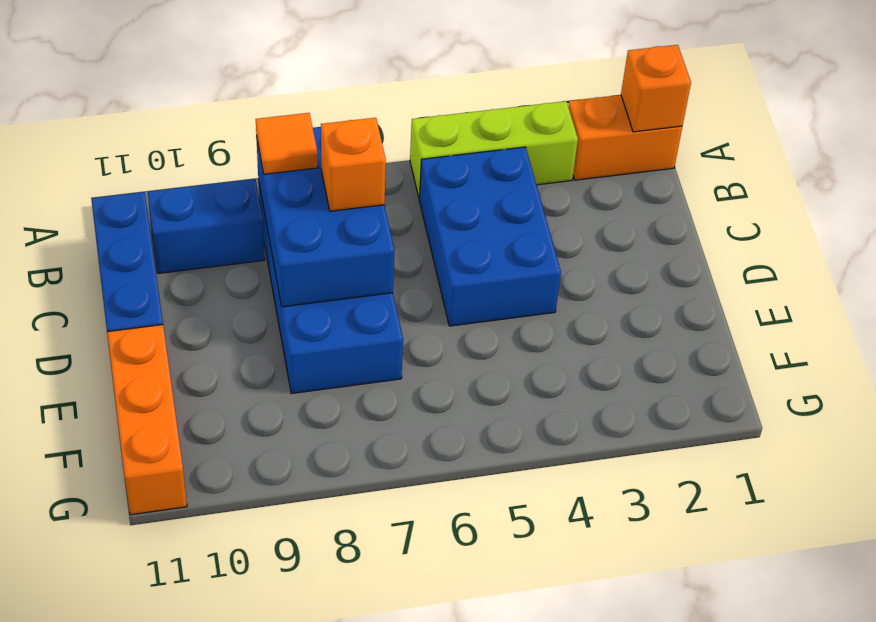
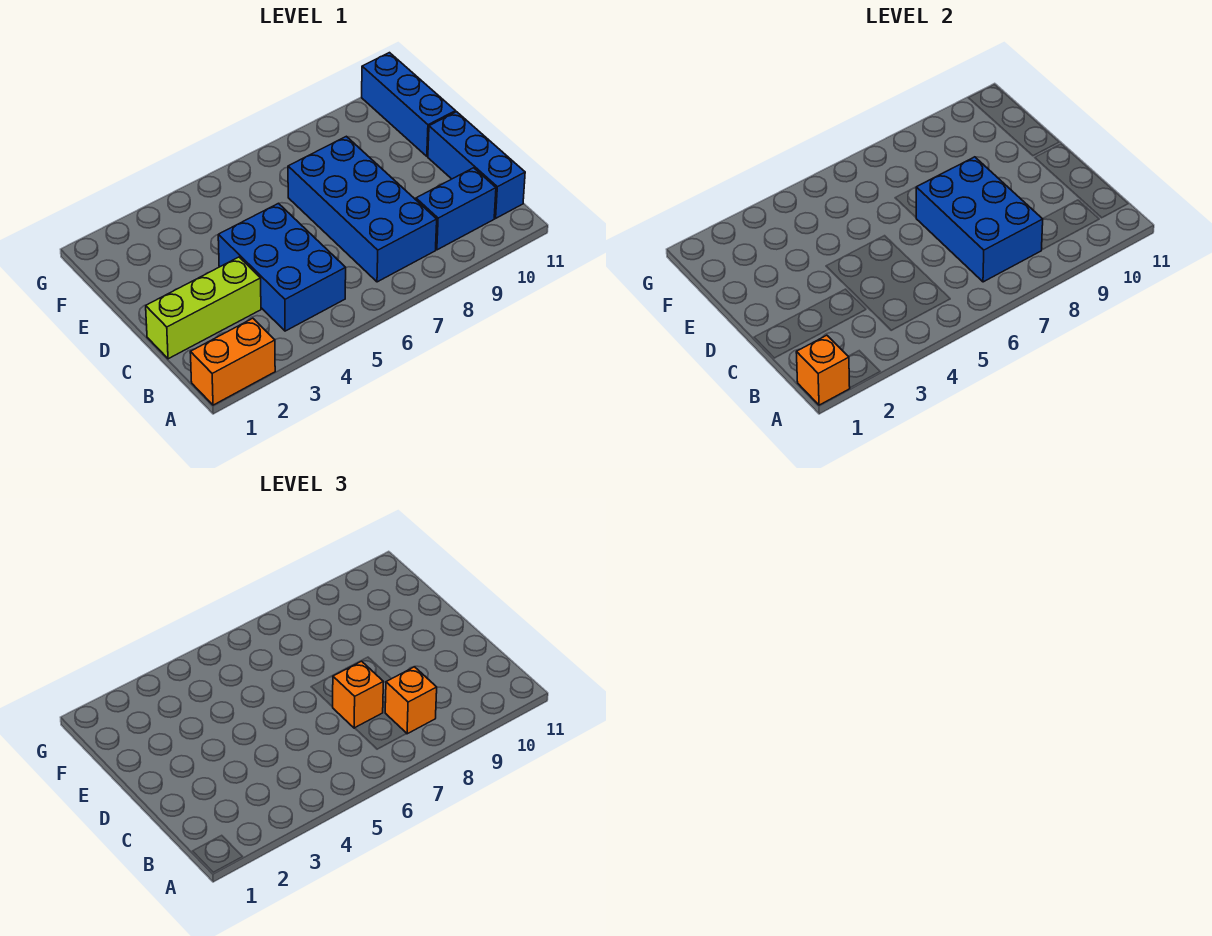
lime brick A3:A5 level 1 -> lime brick C1:C3 level 1
orange tile B8 level 3 -> orange brick B8 level 3
orange brick E11:G11 level 1 -> blue brick E11:G11 level 1

